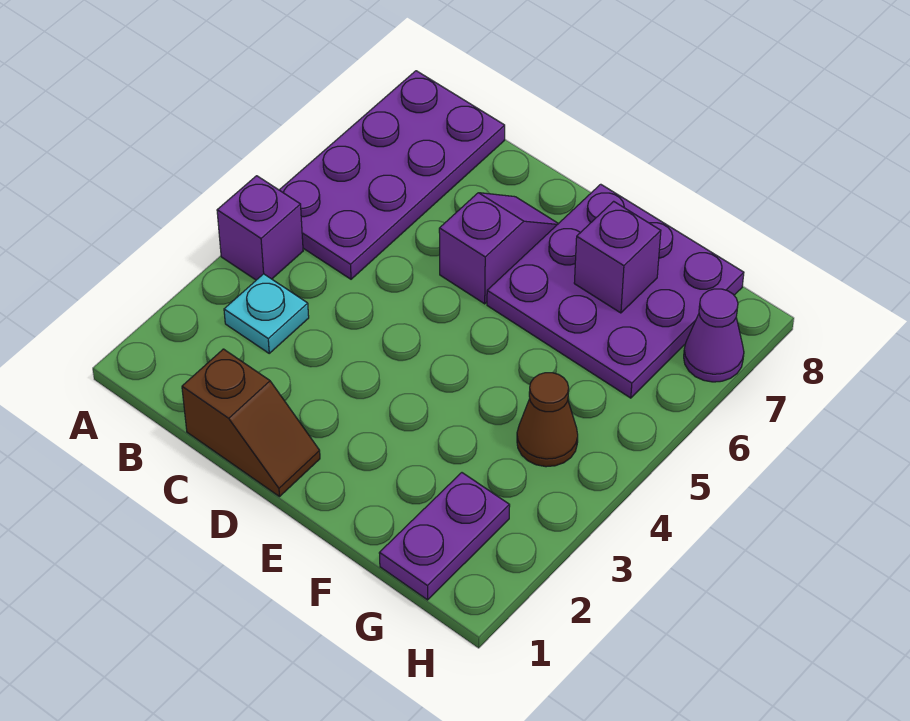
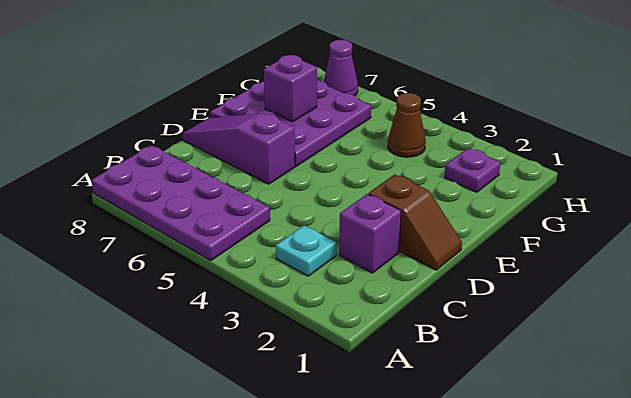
purple brick A4 level 1 -> purple brick C2 level 1
brown slope C1:D1 level 1 top C -> brown slope D1:D2 level 1 top 2
purple slope D6:D7 level 1 top 6 -> purple slope D6:D8 level 1 top 6
purple plate G1:G2 level 1 -> purple plate G2 level 1

